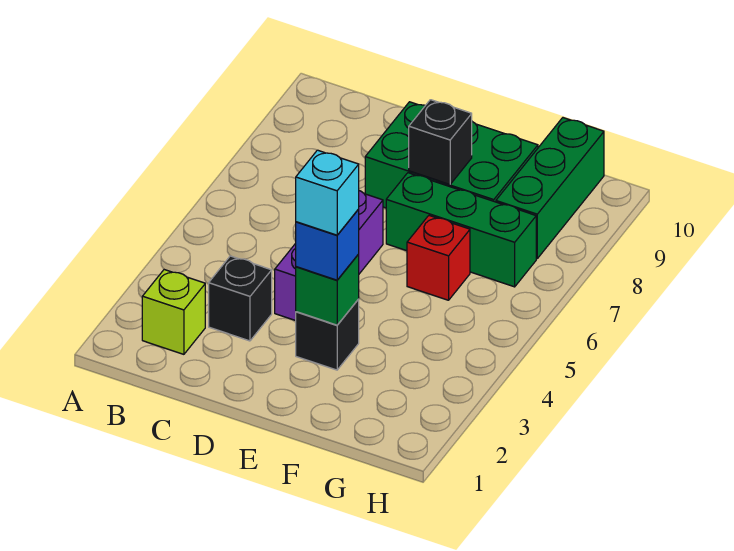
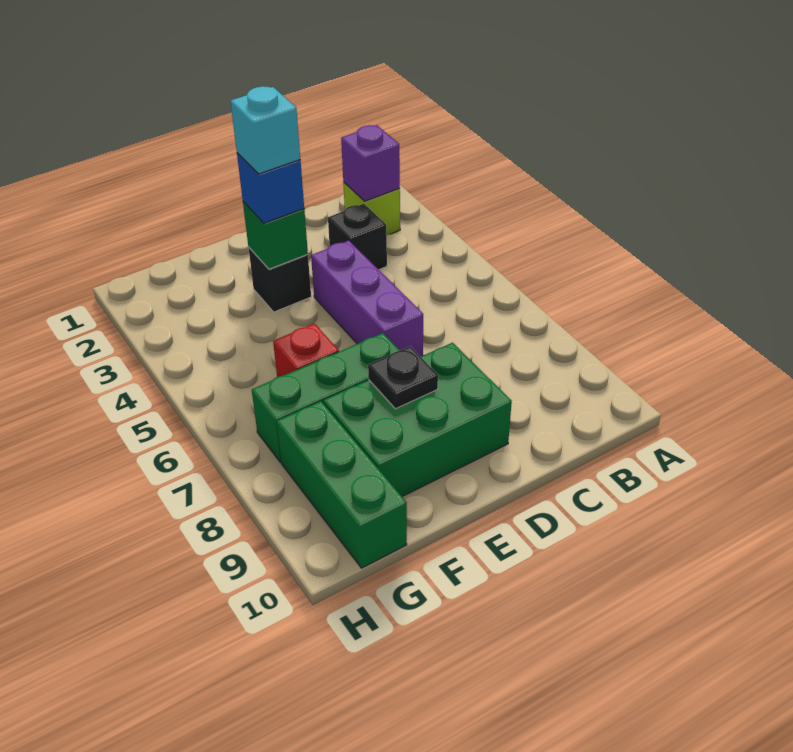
none -> purple brick B2 level 2
black brick E8 level 2 -> black plate E8 level 2

